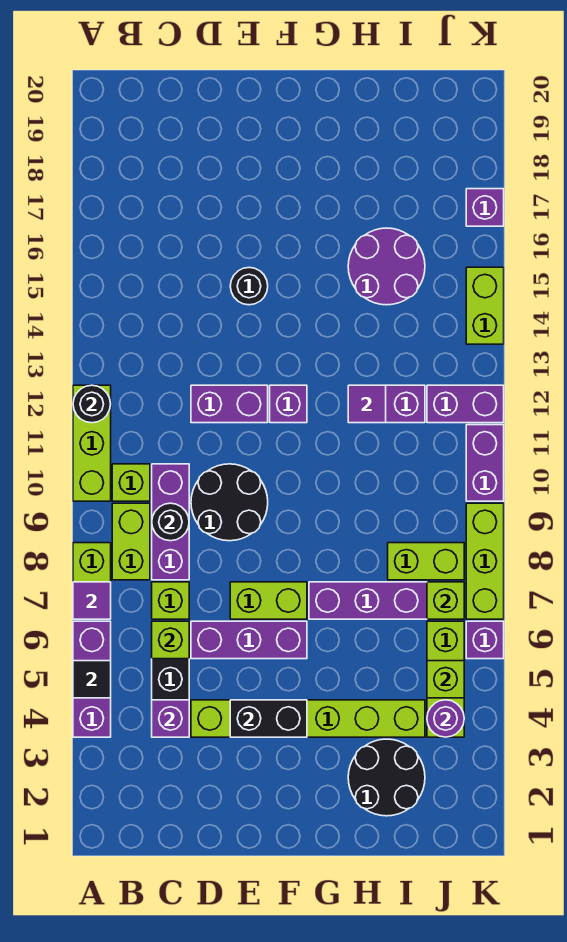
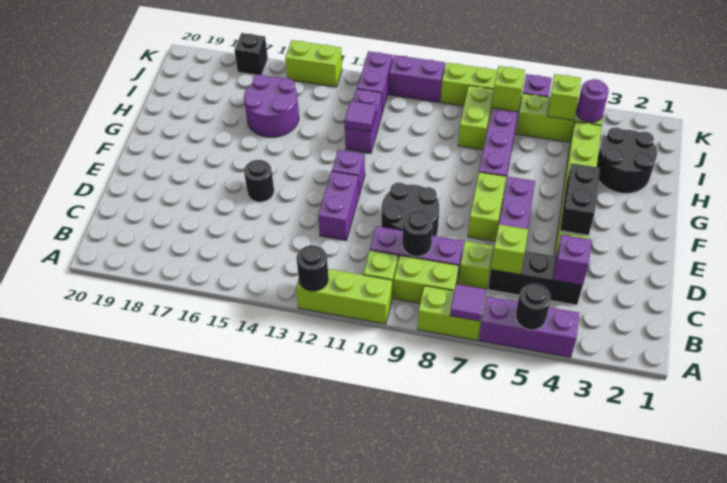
black tile A5 level 2 -> black round brick A5 level 2
purple brick K17 level 1 -> black brick K17 level 1

